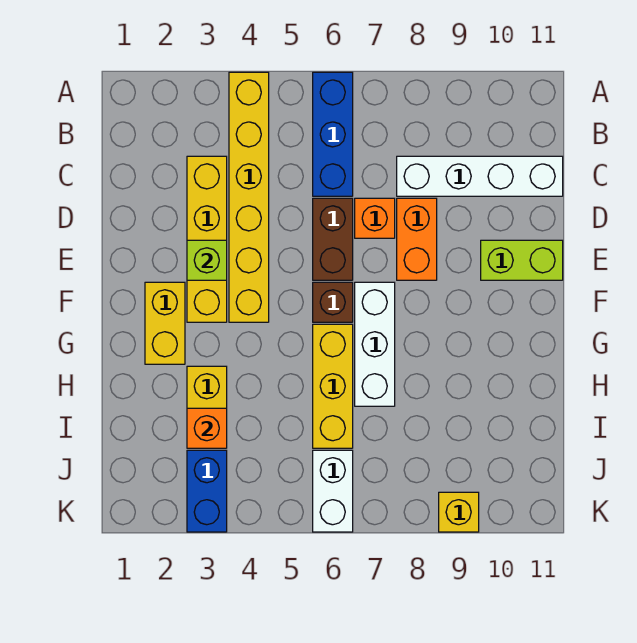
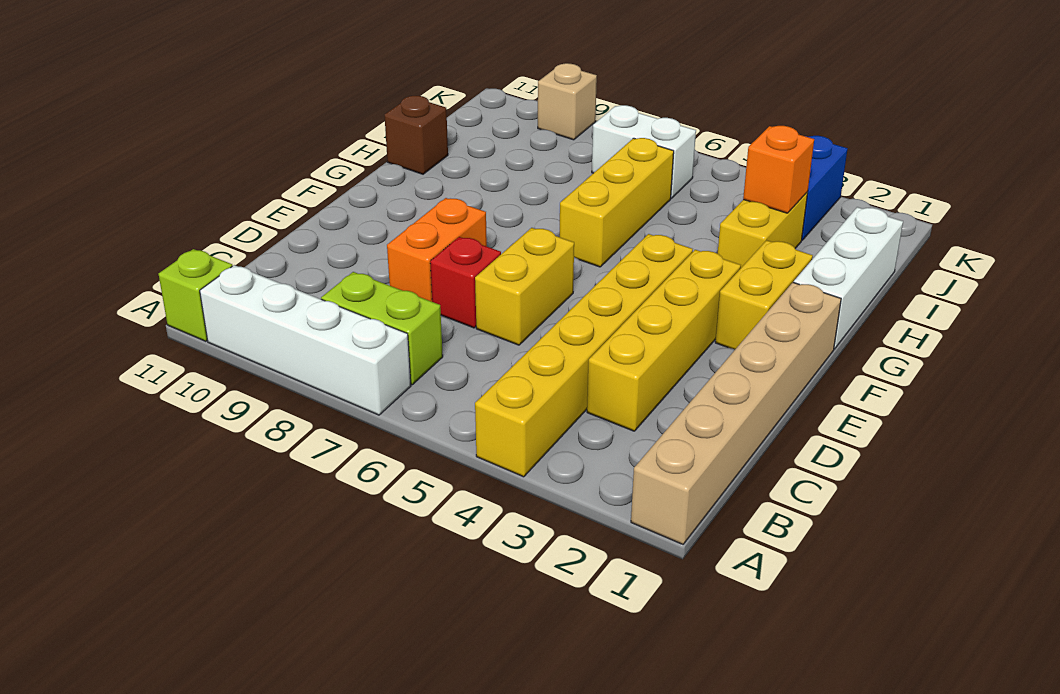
none -> tan brick A1:F1 level 1
blue brick A6:C6 level 1 -> none
white brick C8:C11 level 1 -> white brick A7:A10 level 1
brown brick D6:E6 level 1 -> yellow brick D6:E6 level 1
orange brick D7 level 1 -> red brick D7 level 1
lime brick E3 level 2 -> lime brick A11 level 1
lime brick E10:E11 level 1 -> lime brick B7:B8 level 1
brown brick F6 level 1 -> brown brick H11 level 1
white brick F7:H7 level 1 -> white brick G1:I1 level 1
white brick J6:K6 level 1 -> white brick J6:J7 level 1
yellow brick K9 level 1 -> tan brick K9 level 1

